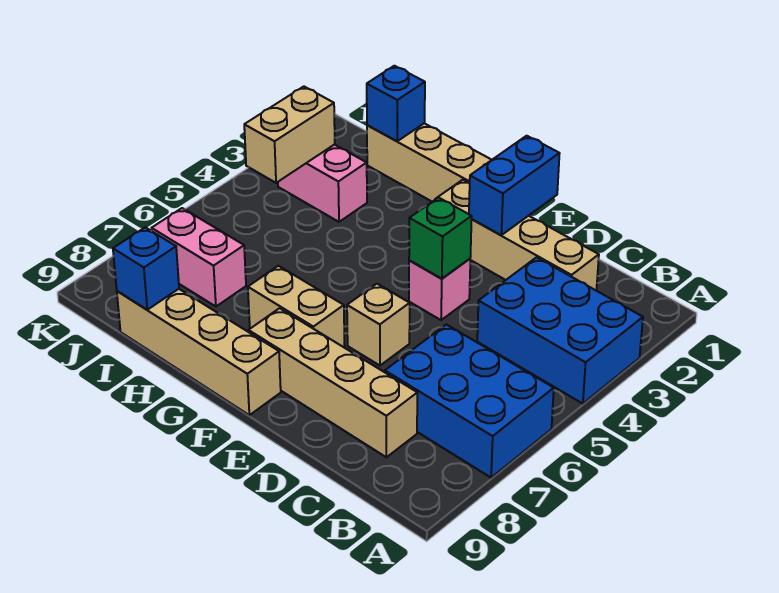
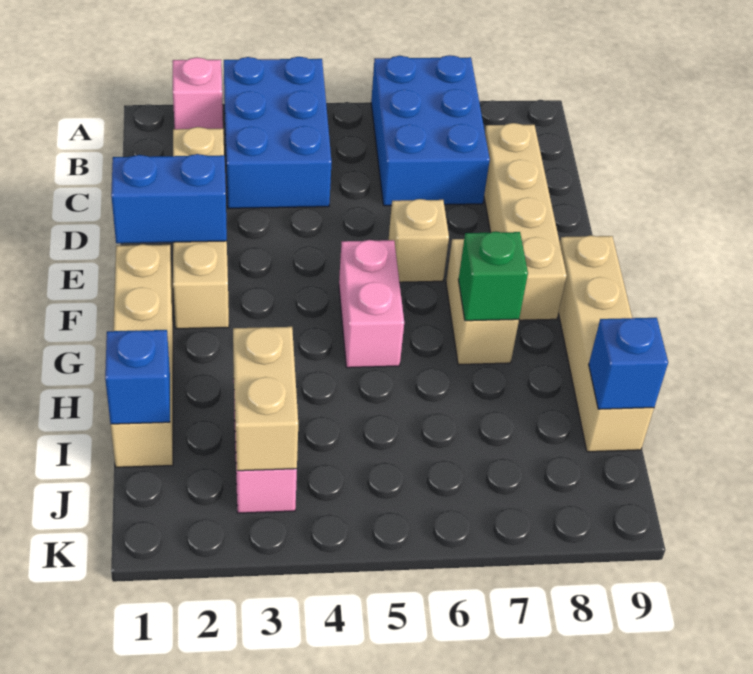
pink brick E4 level 1 -> pink brick A2 level 1
green brick E4 level 2 -> green brick G7 level 2
pink brick I7:J7 level 1 -> pink brick F5:G5 level 1
tan brick J3:J4 level 2 -> tan brick I3:J3 level 2

